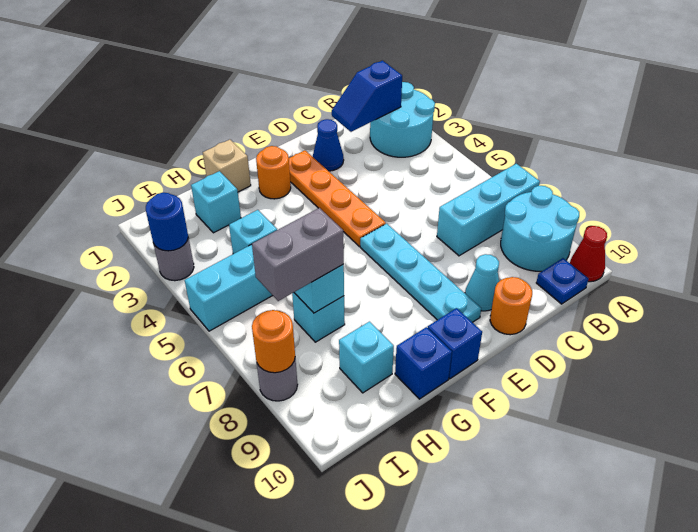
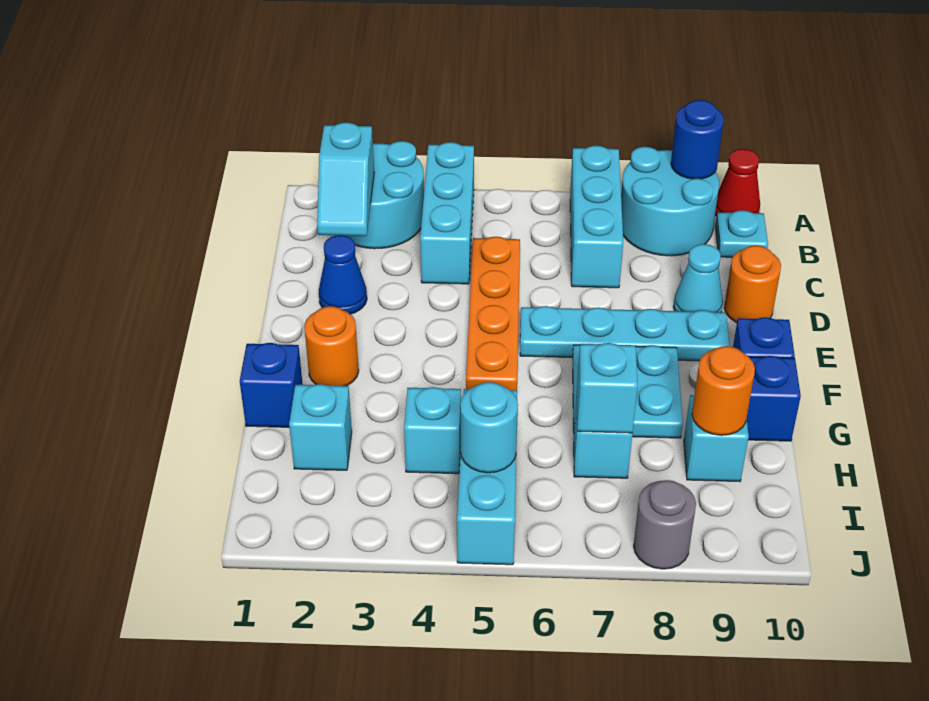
none -> cyan brick A4:C4 level 1
blue slope B2:C2 level 2 top B -> cyan slope B2:C2 level 2 top B
blue plate B10 level 1 -> cyan plate B10 level 1
orange plate E2:E5 level 1 -> orange plate C5:F5 level 1
none -> cyan plate F7:G8 level 1
tan brick G1 level 1 -> blue brick G1 level 1
grey brick H7:I7 level 3 -> none
none -> cyan round brick I5 level 2
grey round brick J3 level 1 -> none
blue round brick J3 level 2 -> blue round brick A9 level 2
orange round brick J8 level 2 -> orange round brick H9 level 2

